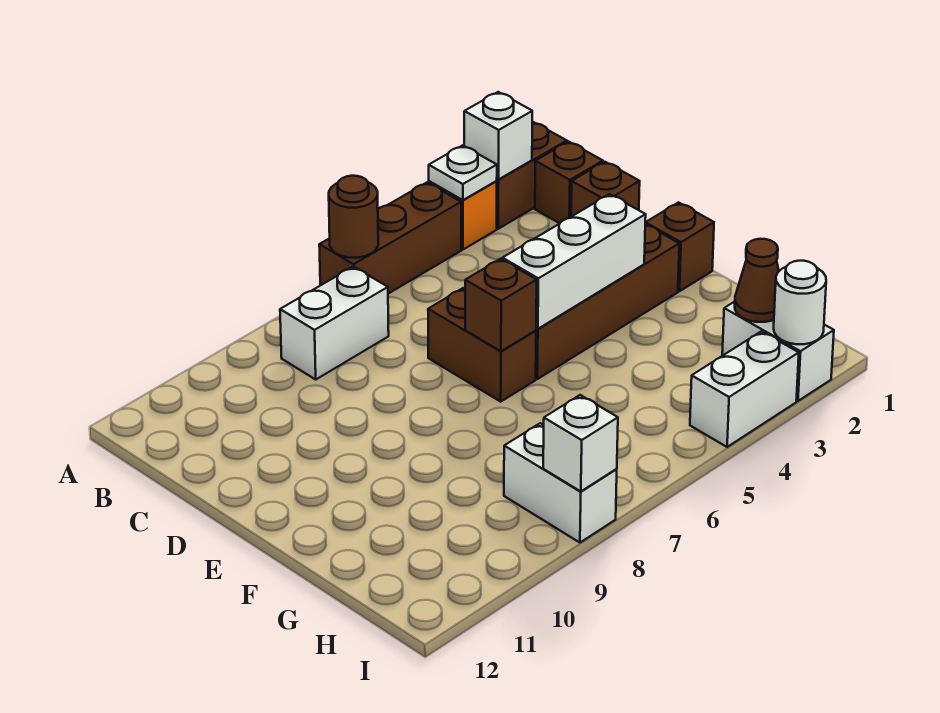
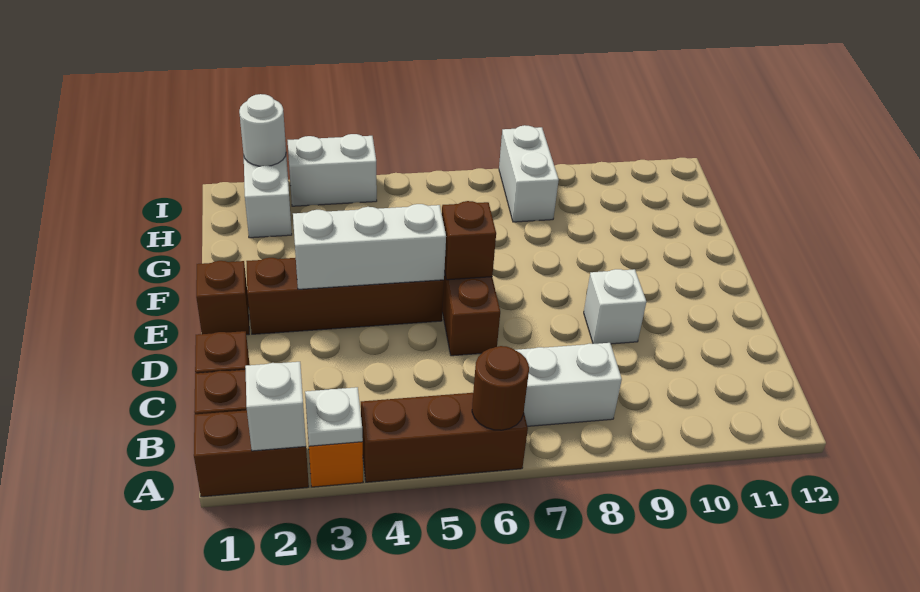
brown cone H2 level 2 -> none
white brick I8 level 2 -> white brick D9 level 1

